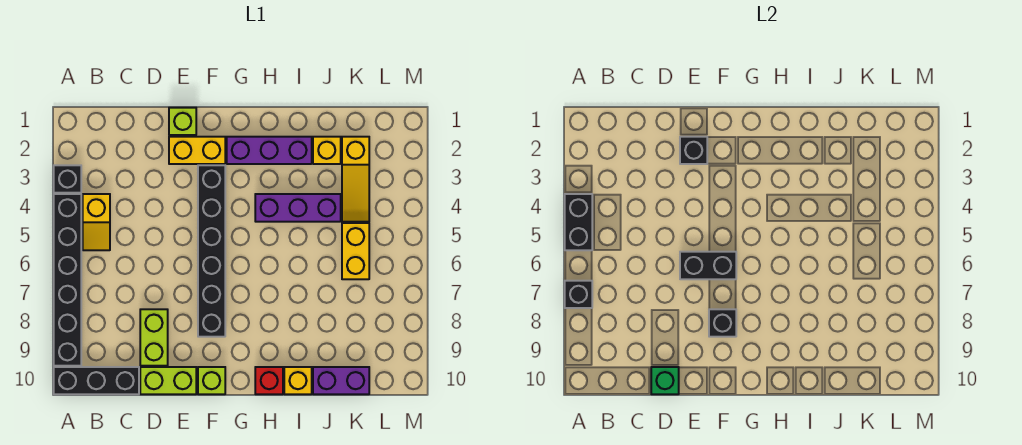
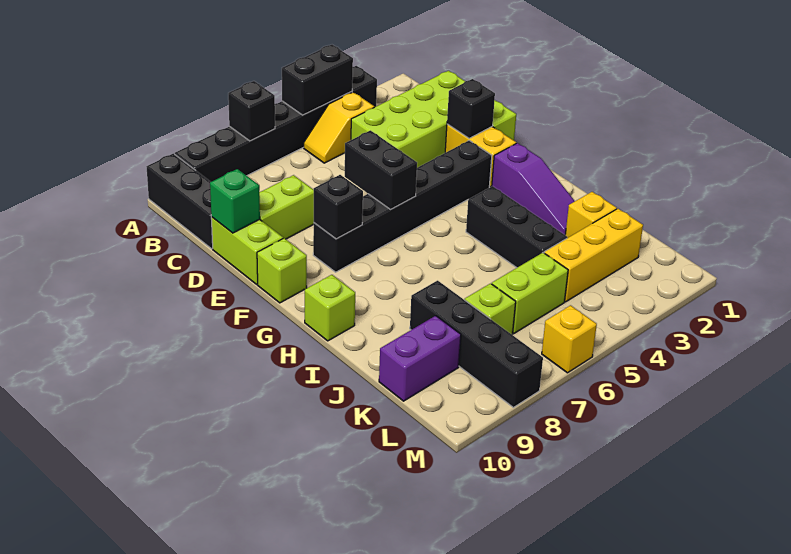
none -> lime brick C1:D4 level 1
purple brick G2:I2 level 1 -> purple slope G2:I2 level 1 top G
purple brick H4:J4 level 1 -> black brick H4:J4 level 1
red brick H10 level 1 -> lime brick H10 level 1
yellow brick I10 level 1 -> yellow brick M6 level 1
none -> black brick J8:M8 level 1
purple brick J10:K10 level 1 -> purple brick K9:K10 level 1
yellow slope K2:K4 level 1 top 2 -> yellow brick K2:K4 level 1
yellow brick K5:K6 level 1 -> lime brick K5:K6 level 1
none -> lime brick K7 level 1

